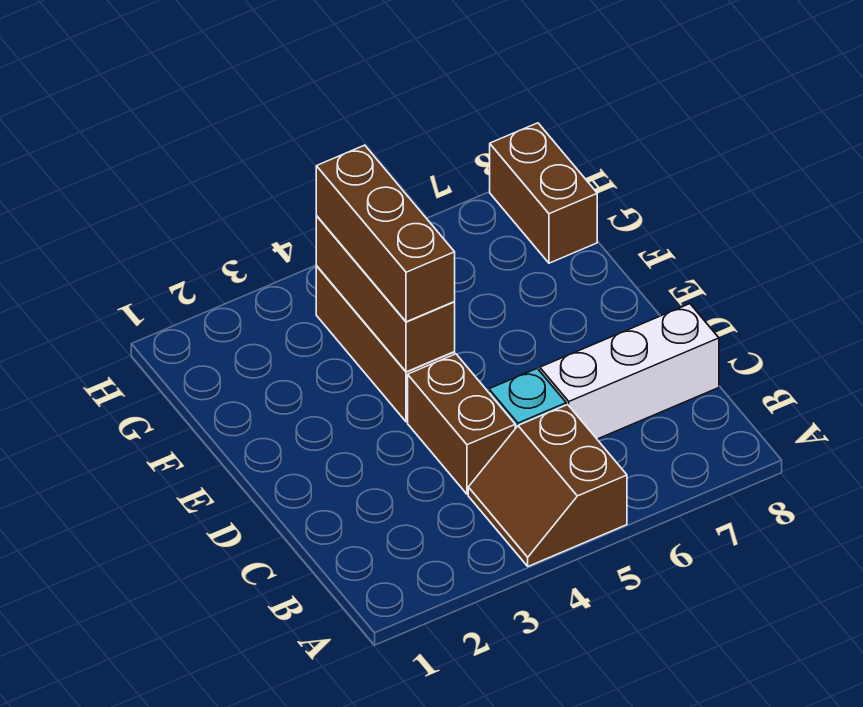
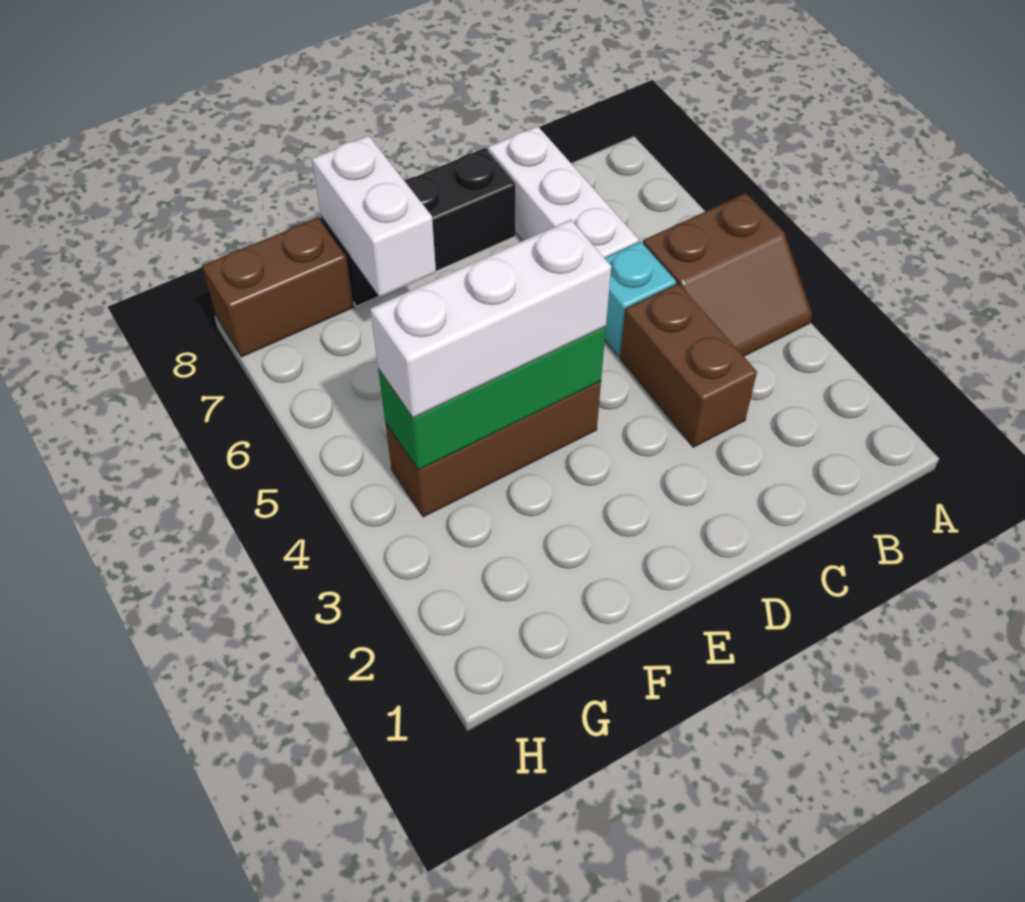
brown brick C4:D4 level 1 -> brown brick C3:C4 level 1
none -> black brick D8:F8 level 1
brown brick E4:G4 level 2 -> green brick E4:G4 level 2
brown brick E4:G4 level 3 -> white brick E4:G4 level 3
none -> white brick F7:F8 level 2

